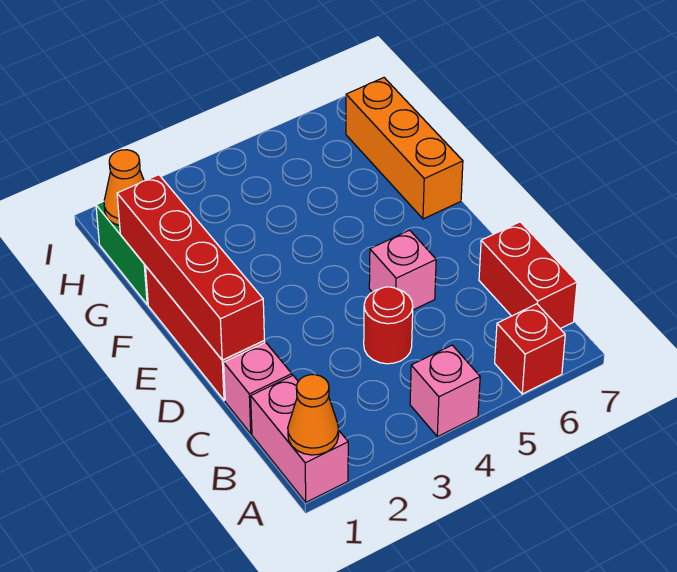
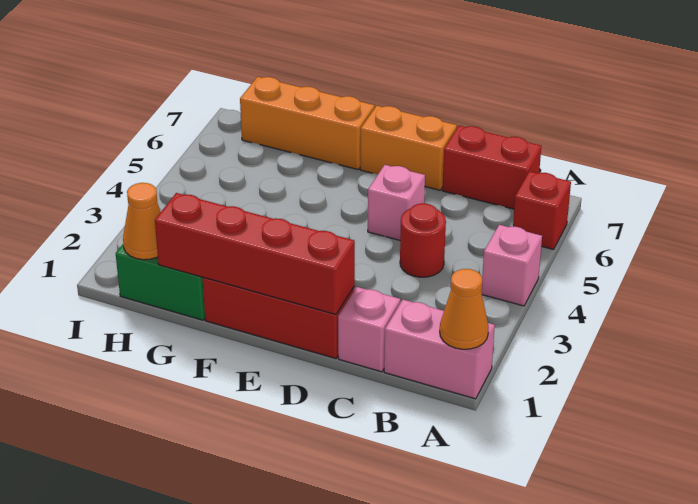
none -> orange brick D7:E7 level 1

